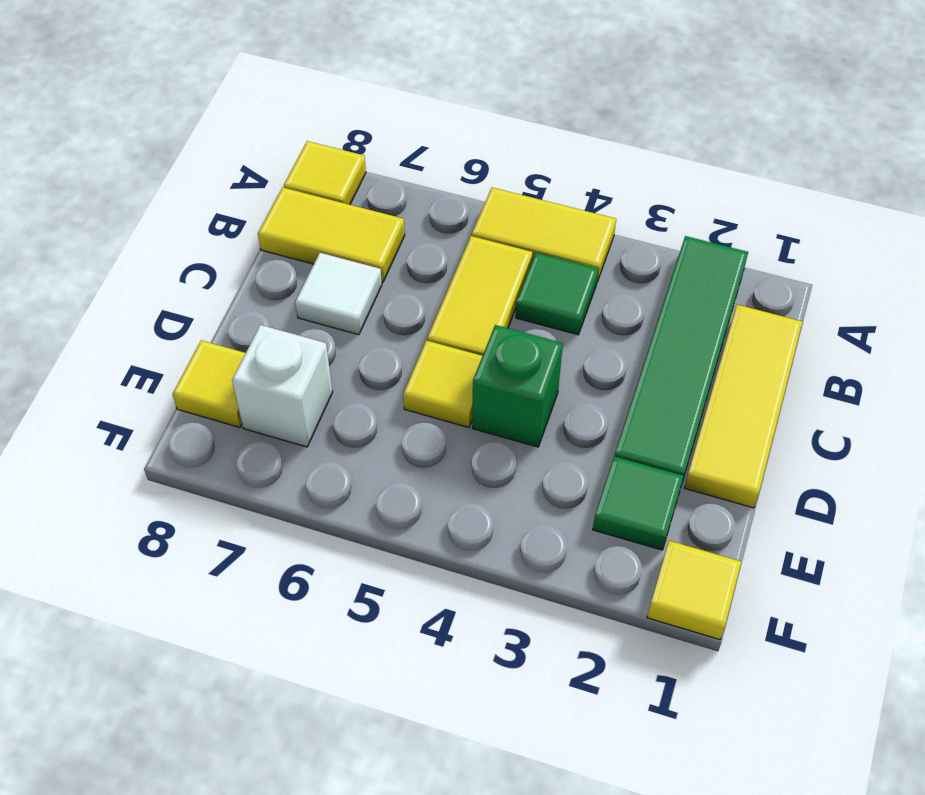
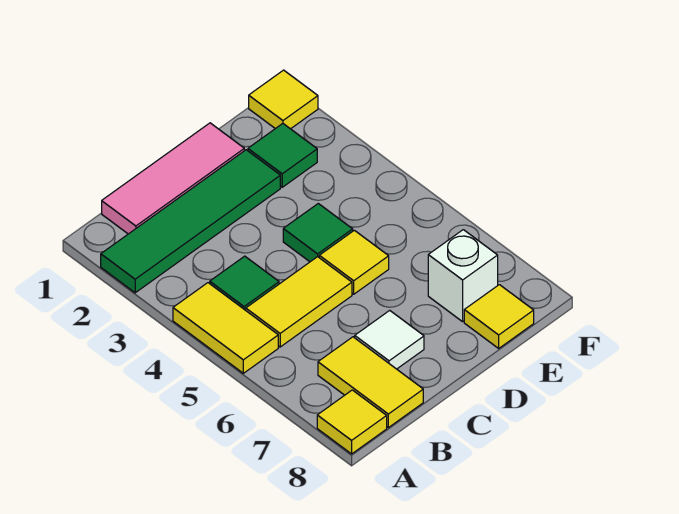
yellow tile B1:D1 level 1 -> pink tile B1:D1 level 1
green brick D4 level 1 -> green tile D4 level 1

